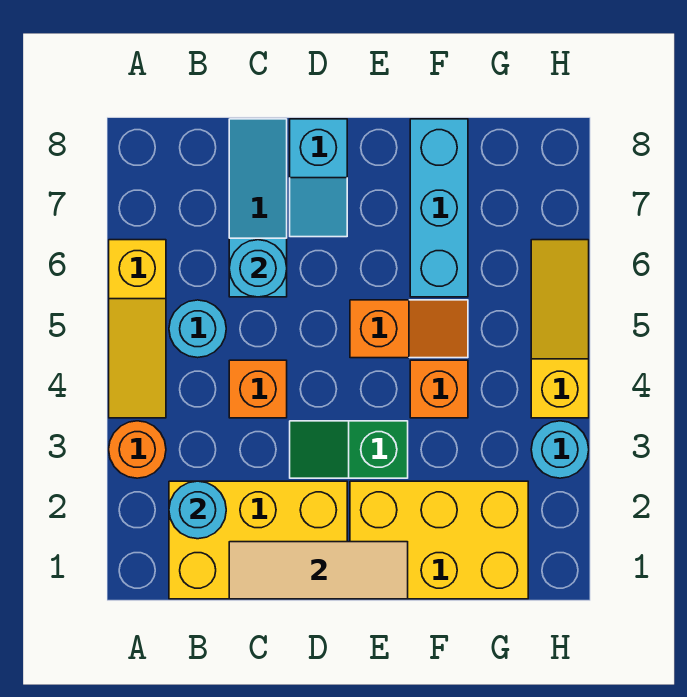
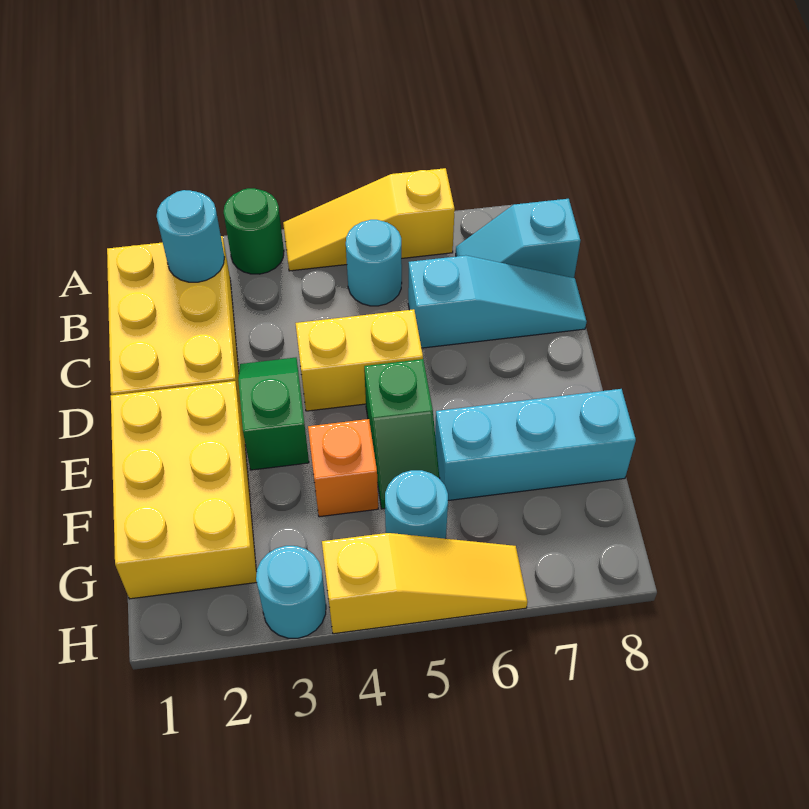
orange round brick A3 level 1 -> green round brick A3 level 1
tan tile C1:E1 level 2 -> none
orange brick C4 level 1 -> none
cyan round brick C6 level 2 -> cyan round brick G5 level 1
none -> yellow brick D4:D5 level 1
cyan slope D7:D8 level 1 top 8 -> cyan slope B7:B8 level 1 top 8
orange slope E5:F5 level 1 top E -> green slope E5:F5 level 1 top E

